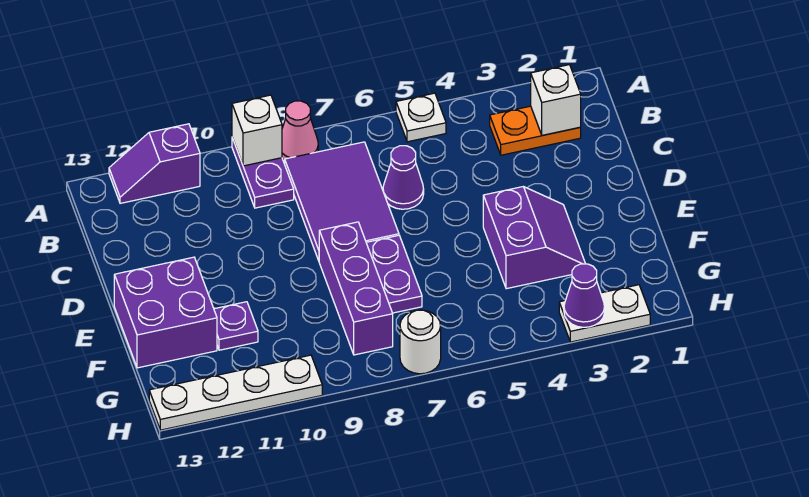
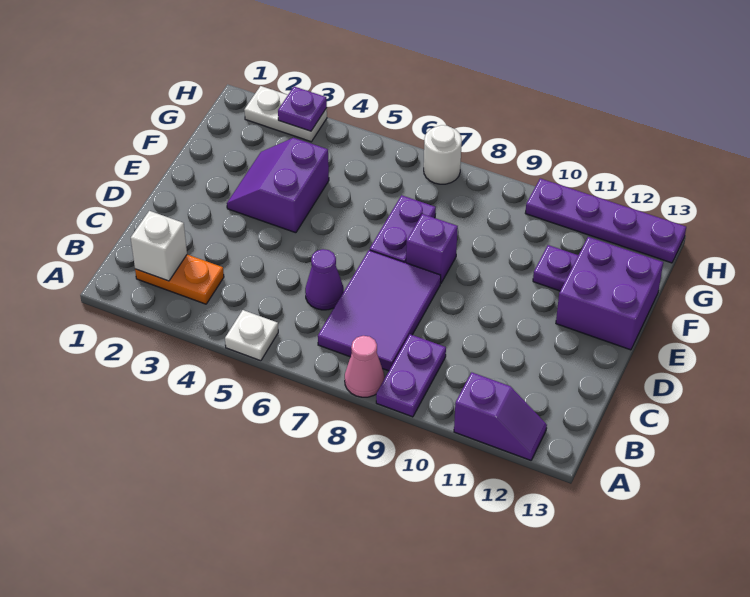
white brick A9 level 2 -> none
purple brick E8:G8 level 1 -> purple brick E8 level 1
purple cone H3 level 2 -> purple plate H3 level 2
white plate H10:H13 level 1 -> purple plate H10:H13 level 1

